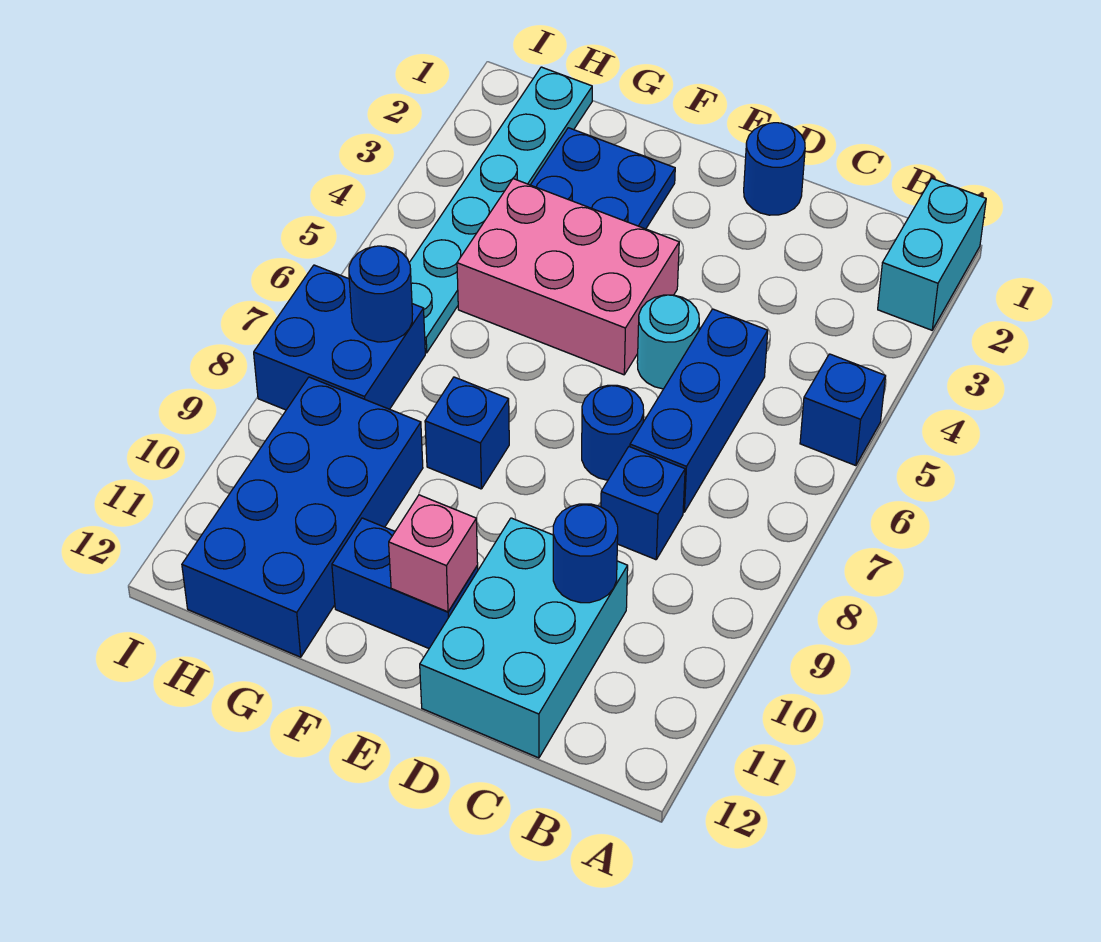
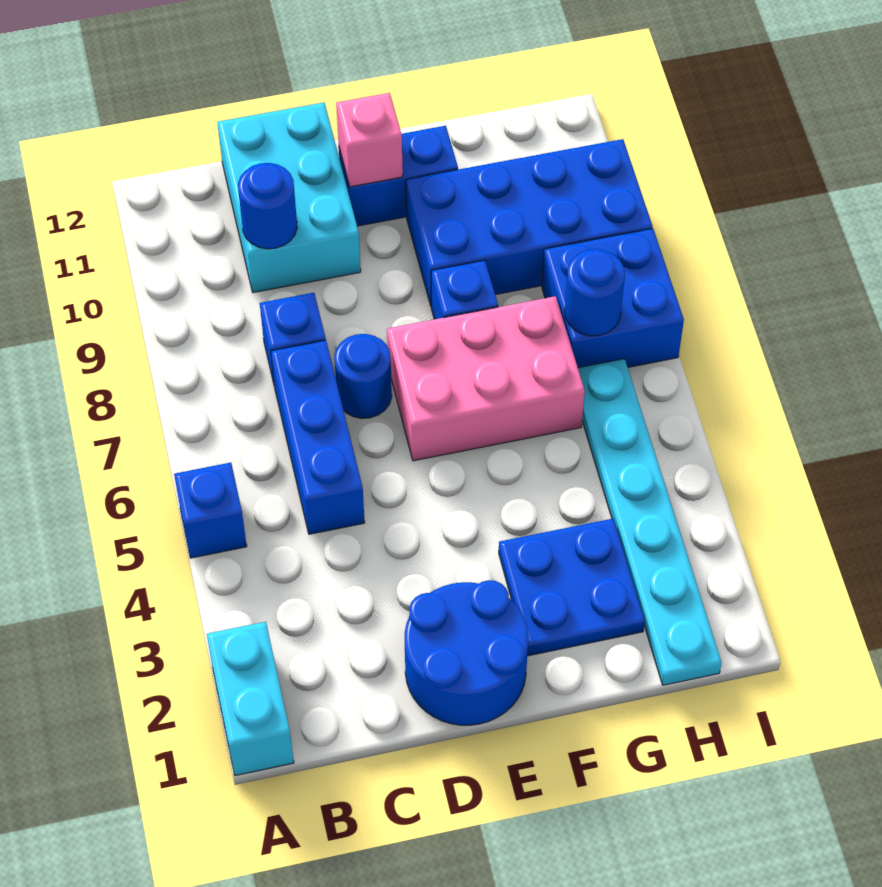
blue round brick D1 level 1 -> blue round brick D1:E2 level 1
cyan round brick D5 level 1 -> none
pink brick E4:G5 level 1 -> pink brick E6:G7 level 1
blue brick G9:H12 level 1 -> blue brick F9:I10 level 1

